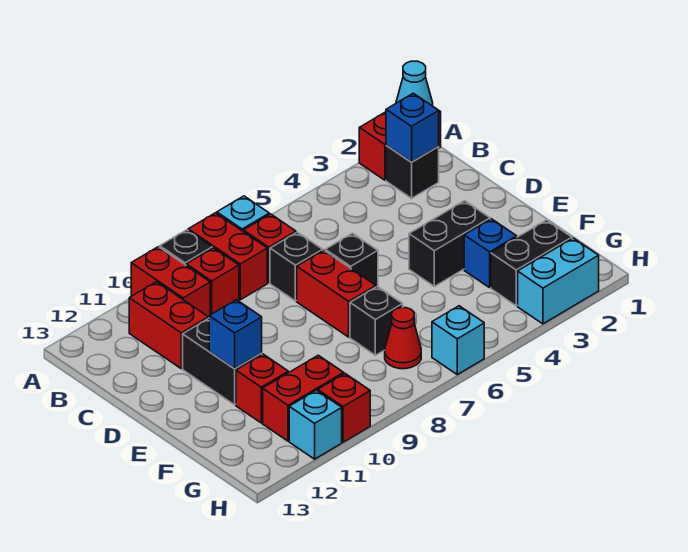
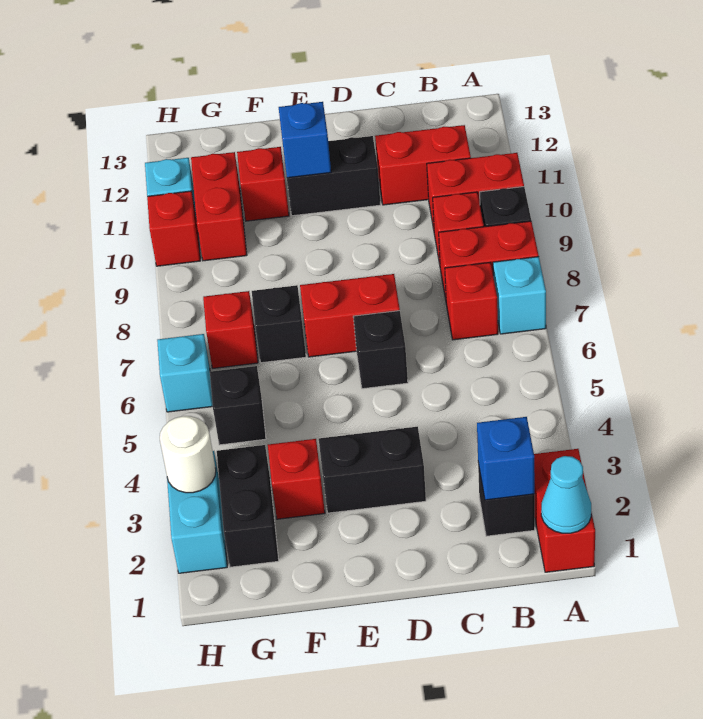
black brick C7 level 1 -> black brick G5 level 1
black brick E3:E4 level 1 -> black brick D3:E3 level 1
blue brick F3 level 1 -> red brick F3 level 1
red cone G7 level 1 -> red brick G7 level 1
none -> white round brick H3 level 2

